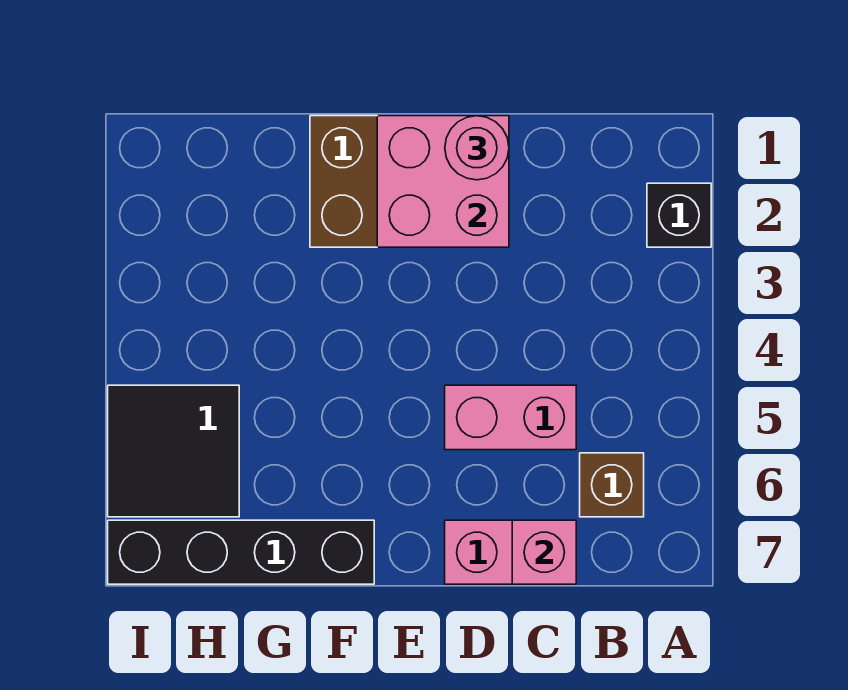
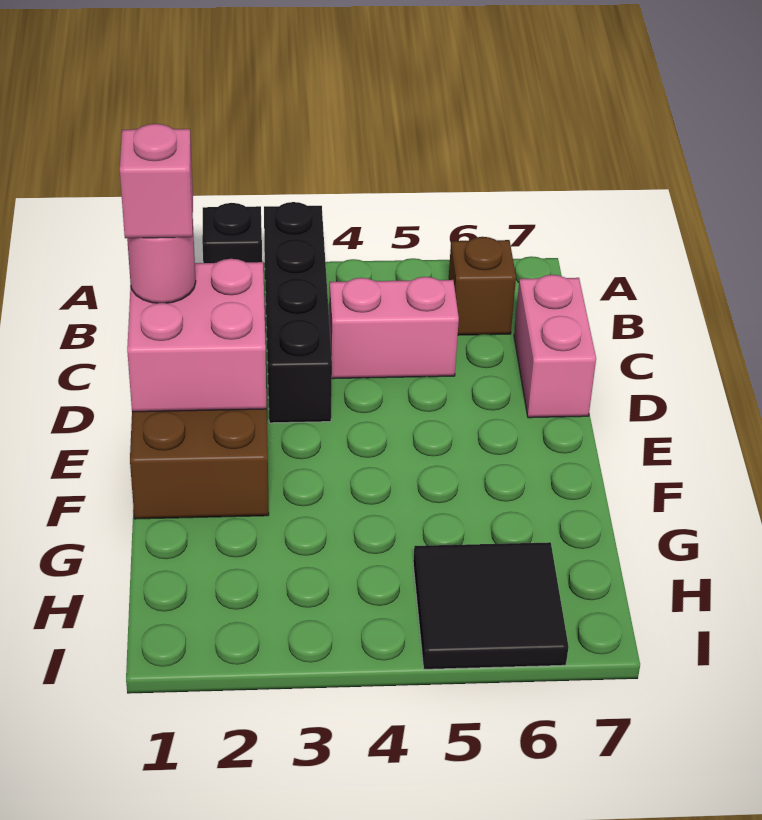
pink brick C5:D5 level 1 -> pink brick C4:C5 level 1
pink brick C7 level 2 -> pink brick D1 level 4
black brick F7:I7 level 1 -> black brick A3:D3 level 1

